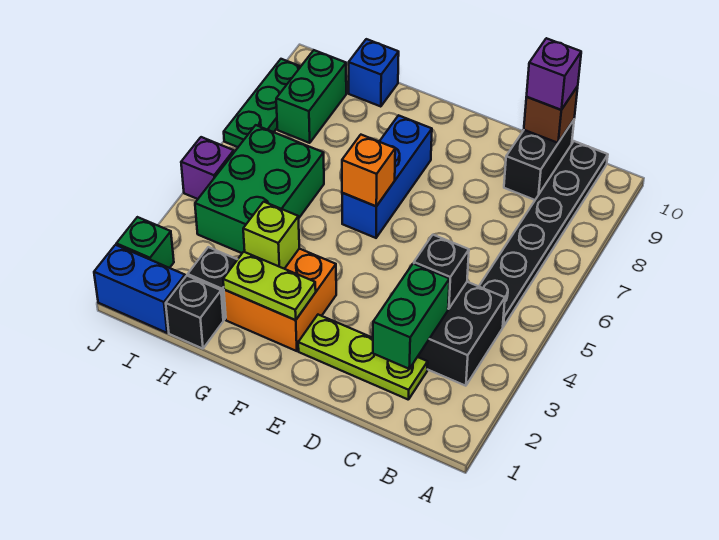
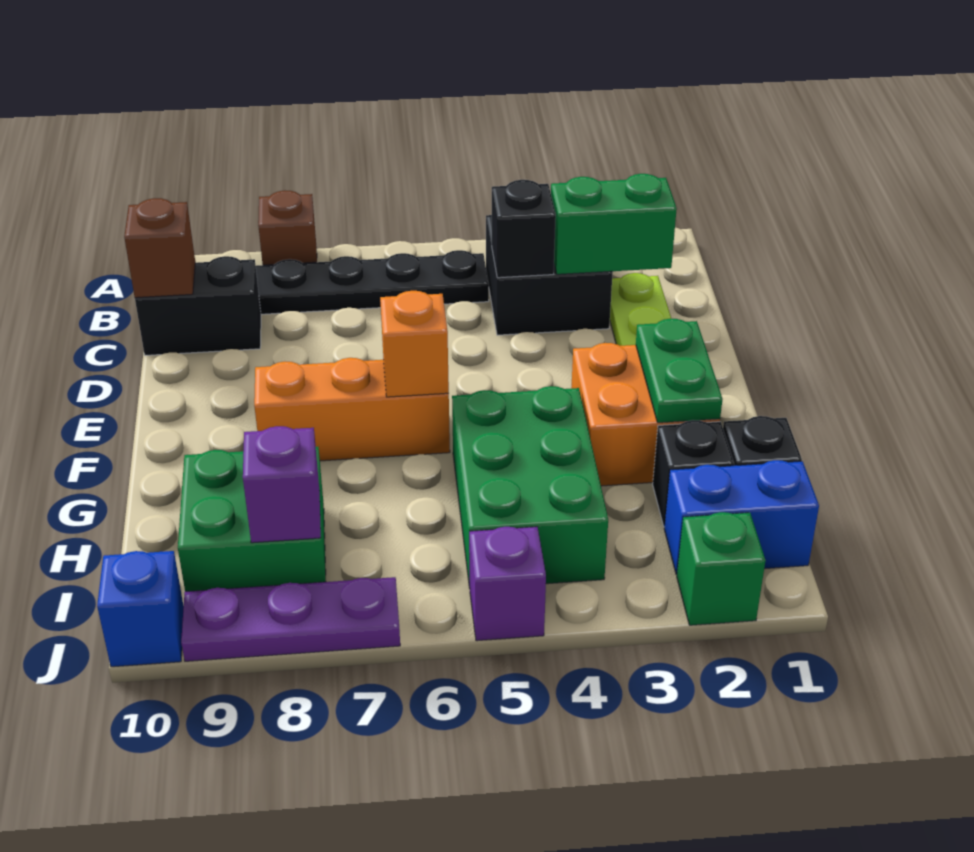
none -> brown brick A8 level 1
purple brick C10 level 3 -> purple brick I8 level 2
lime plate F2:G2 level 2 -> green plate F2:G2 level 2
blue brick F6:F8 level 1 -> orange brick F6:F8 level 1
lime brick G3 level 2 -> none
green brick H4:I6 level 1 -> green brick G4:I5 level 1
blue brick H10 level 1 -> blue brick J10 level 1
blue brick I1:J1 level 1 -> blue brick I1:I2 level 1
green brick I8:I9 level 1 -> green brick H8:I9 level 1
green plate J7:J9 level 1 -> purple plate J7:J9 level 1

